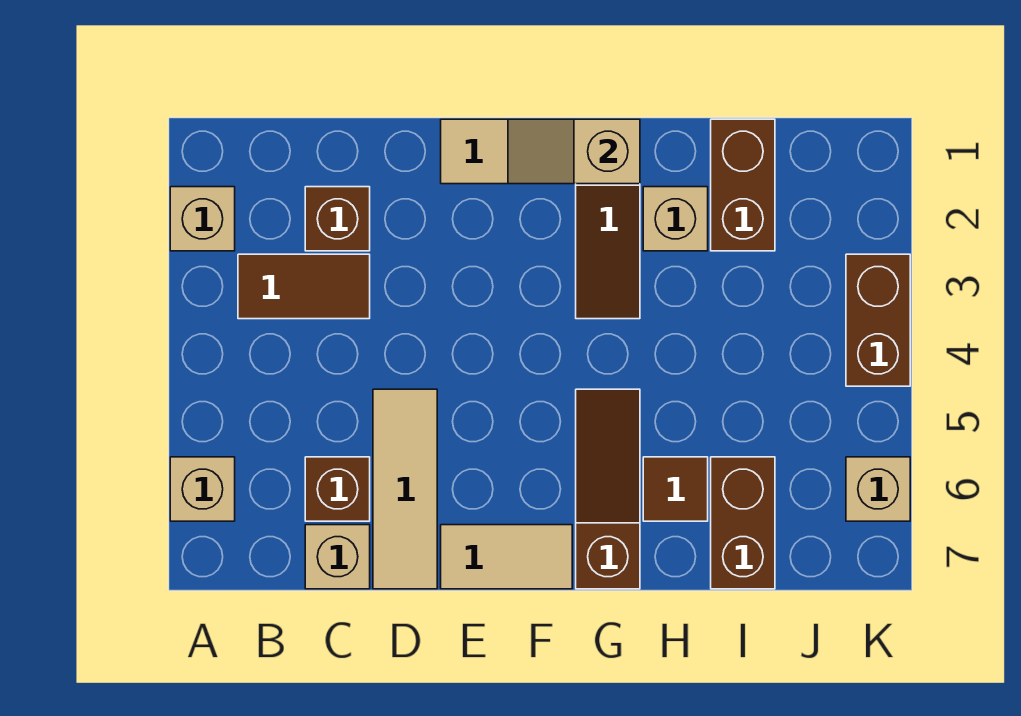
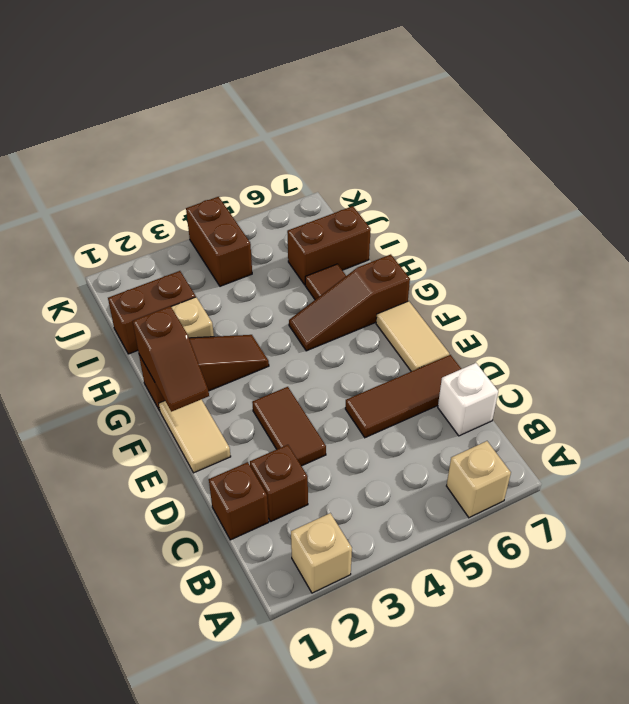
brown tile B3:C3 level 1 -> brown tile D3:E3 level 1
brown brick C6 level 1 -> brown brick C1 level 1
tan brick C7 level 1 -> white brick C7 level 1
tan tile D5:D7 level 1 -> brown tile D5:D7 level 1
tan slope F1:G1 level 2 top G -> brown slope F1:G1 level 2 top G
brown brick K3:K4 level 1 -> brown brick J4:K4 level 1
tan brick K6 level 1 -> none

